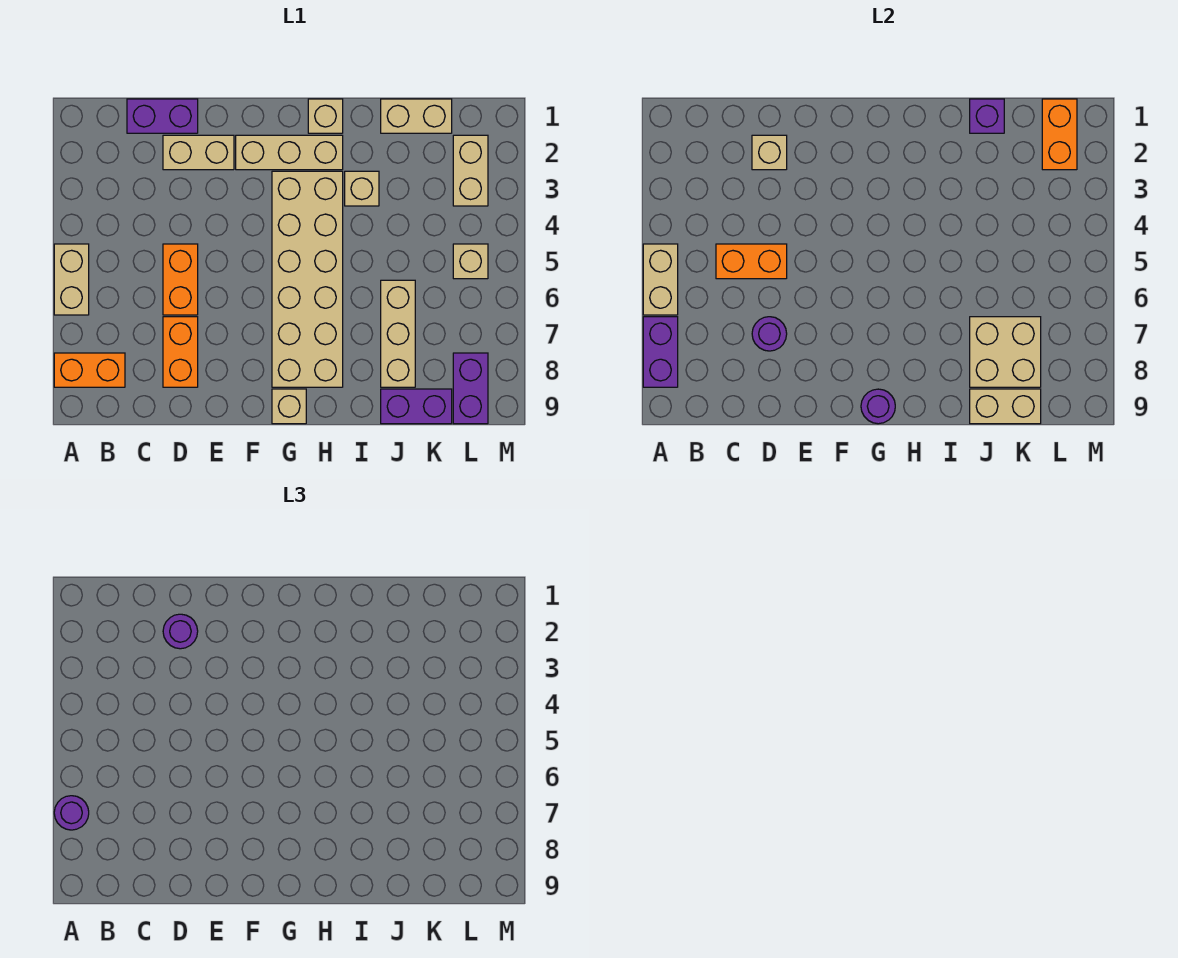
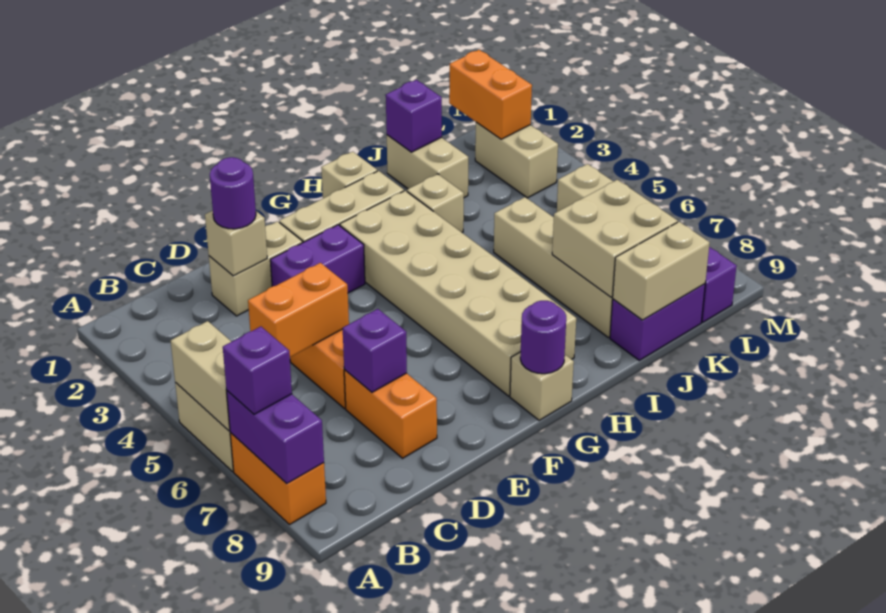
purple round brick A7 level 3 -> purple brick A7 level 3
orange brick A8:B8 level 1 -> orange brick A7:A8 level 1
purple brick C1:D1 level 1 -> purple brick E3:F3 level 1
purple round brick D7 level 2 -> purple brick D7 level 2
tan brick J1:K1 level 1 -> tan brick J1:J2 level 1
tan brick J6:J8 level 1 -> tan brick J5:J8 level 1

